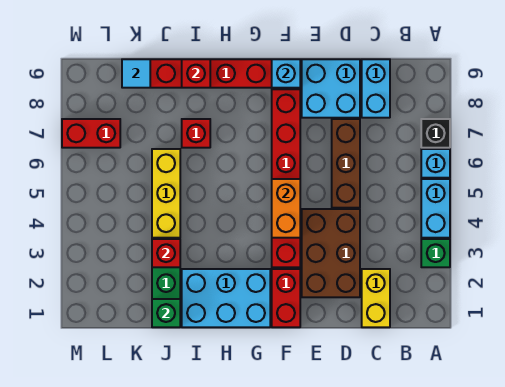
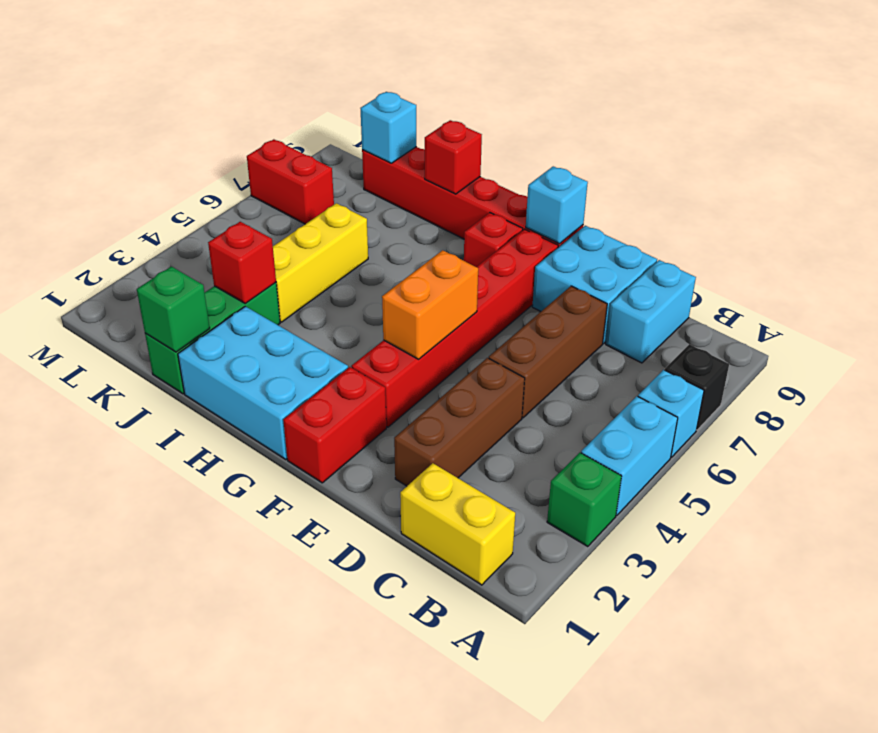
yellow brick C1:C2 level 1 -> yellow brick B1:C1 level 1
brown brick D2:E4 level 1 -> brown brick D2:D4 level 1
red brick I7 level 1 -> red brick G8 level 1
cyan tile K9 level 2 -> cyan brick K9 level 2

